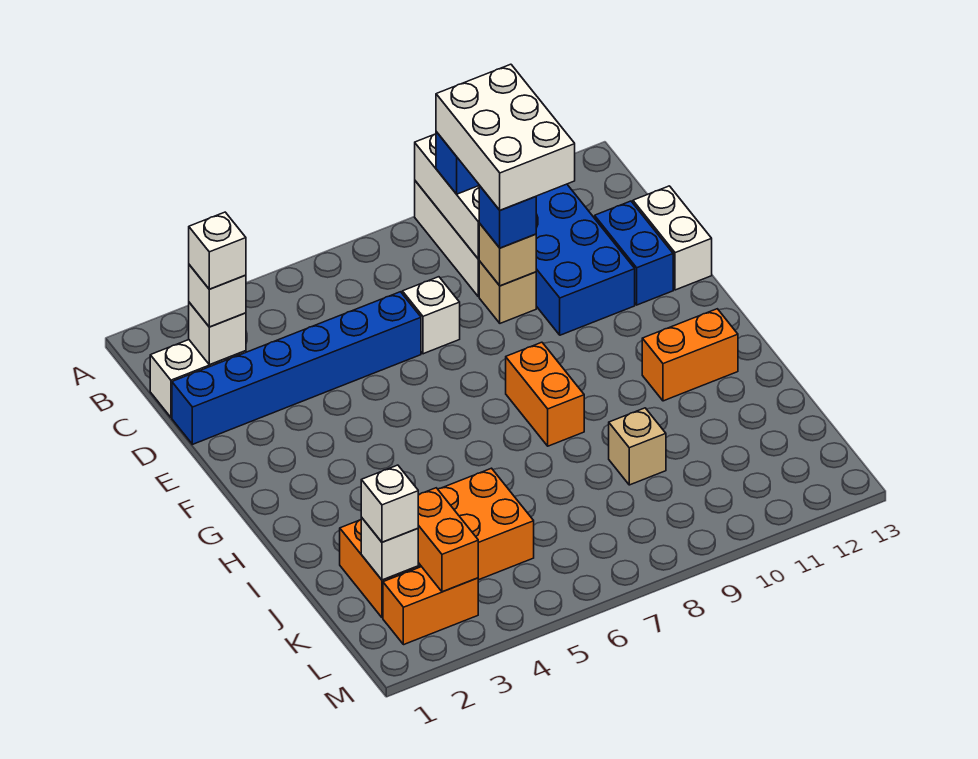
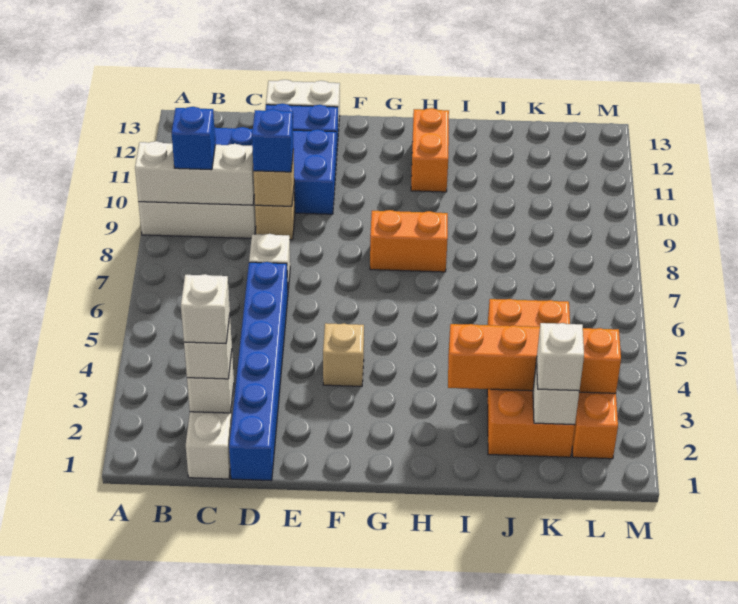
white brick B9:D10 level 4 -> none
tan brick J9 level 1 -> tan brick F4 level 1
orange brick K3:L3 level 2 -> orange brick I3:L3 level 2

